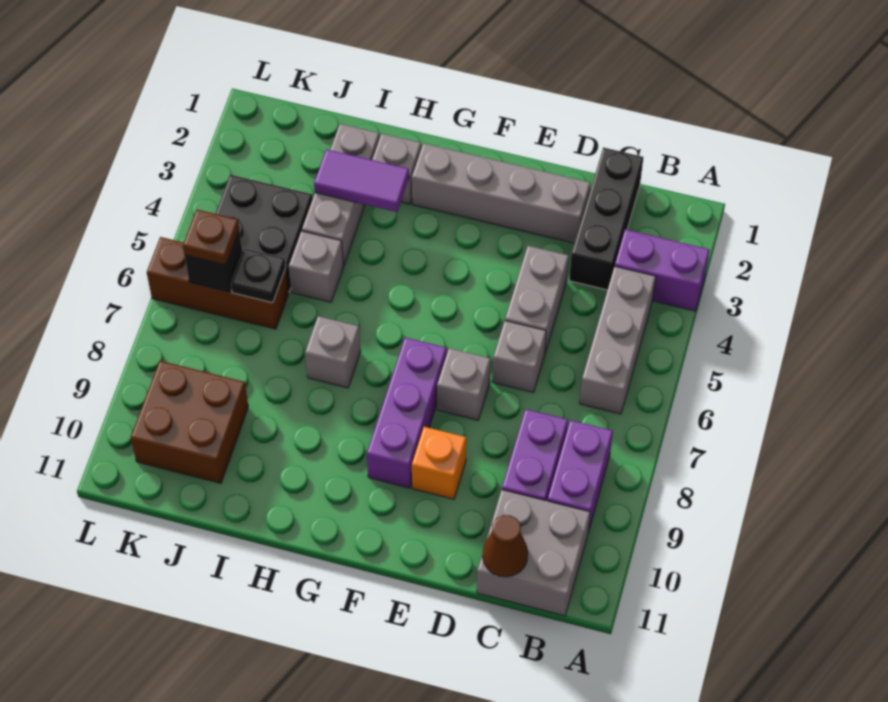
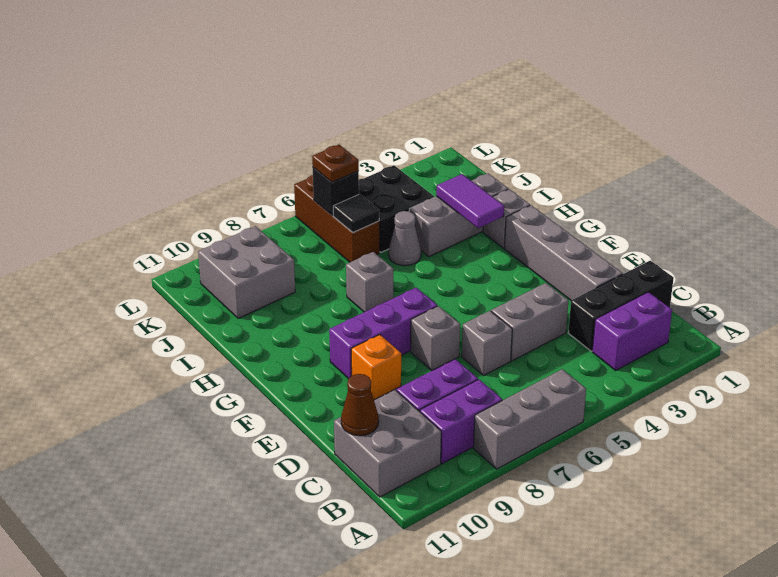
purple brick A3:B3 level 1 -> purple brick B2:B3 level 1
grey brick B4:B6 level 1 -> grey brick A6:A8 level 1
grey brick I5 level 1 -> grey cone I5 level 1
black plate J6 level 2 -> black tile J6 level 2
brown brick J9:K10 level 1 -> grey brick J9:K10 level 1

